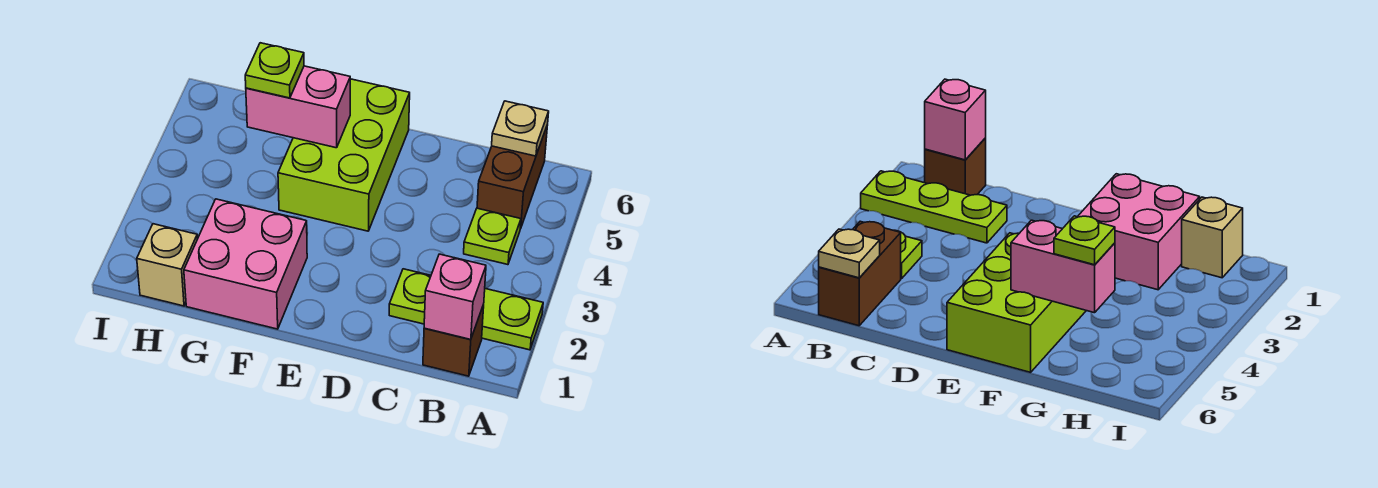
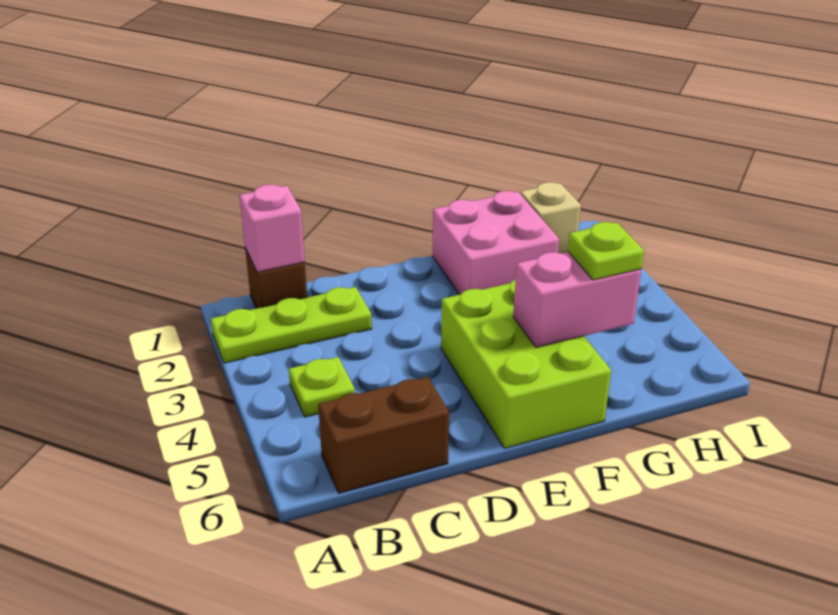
brown brick B5:B6 level 1 -> brown brick B6:C6 level 1
tan plate B6 level 2 -> none

